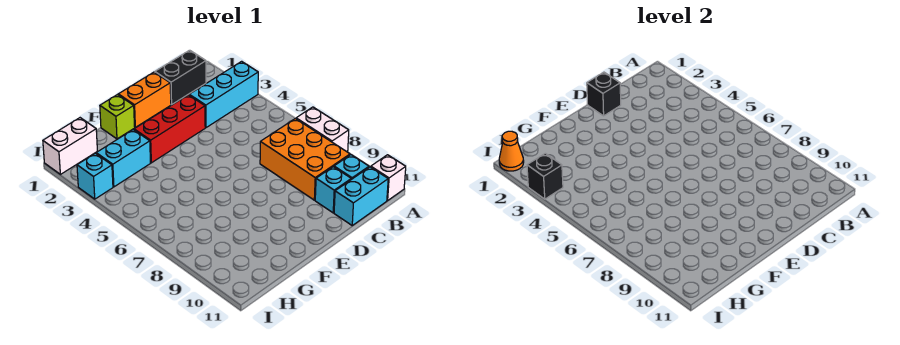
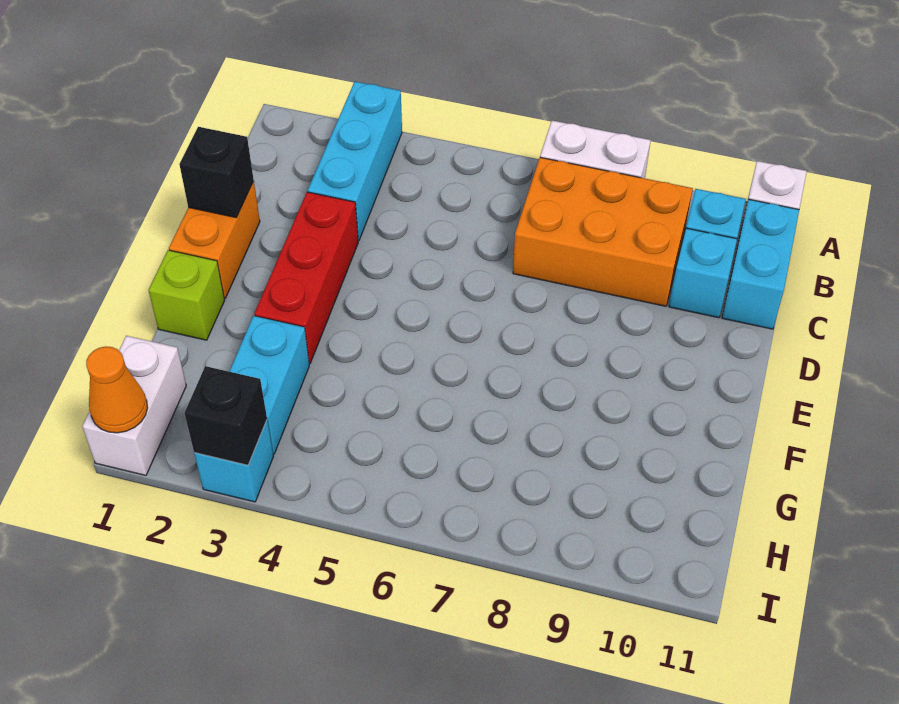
black brick B1:C1 level 1 -> none

